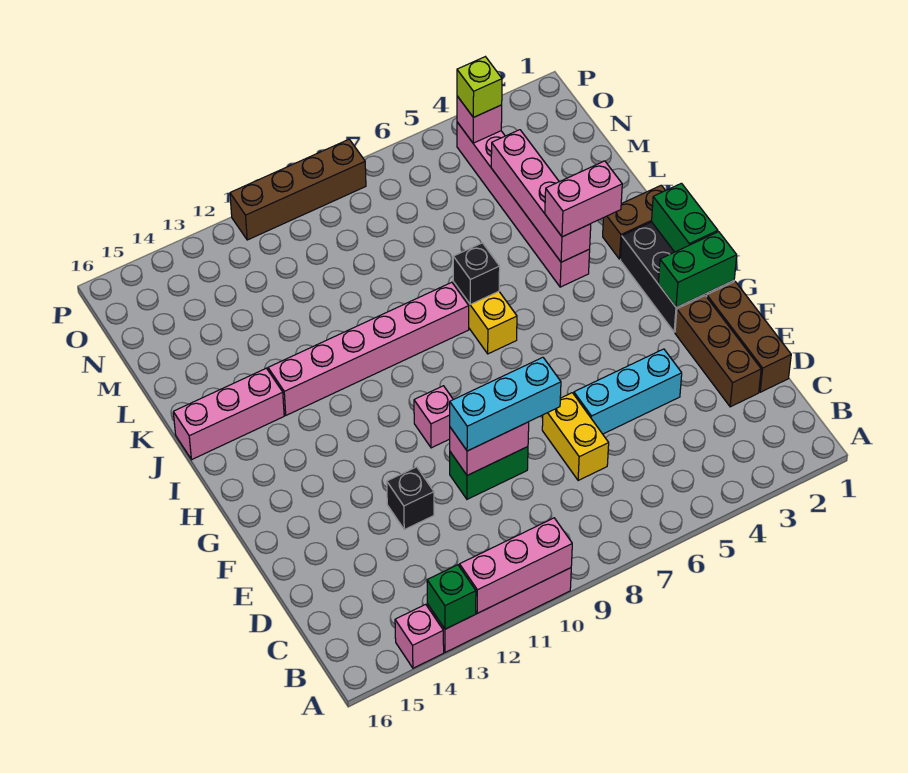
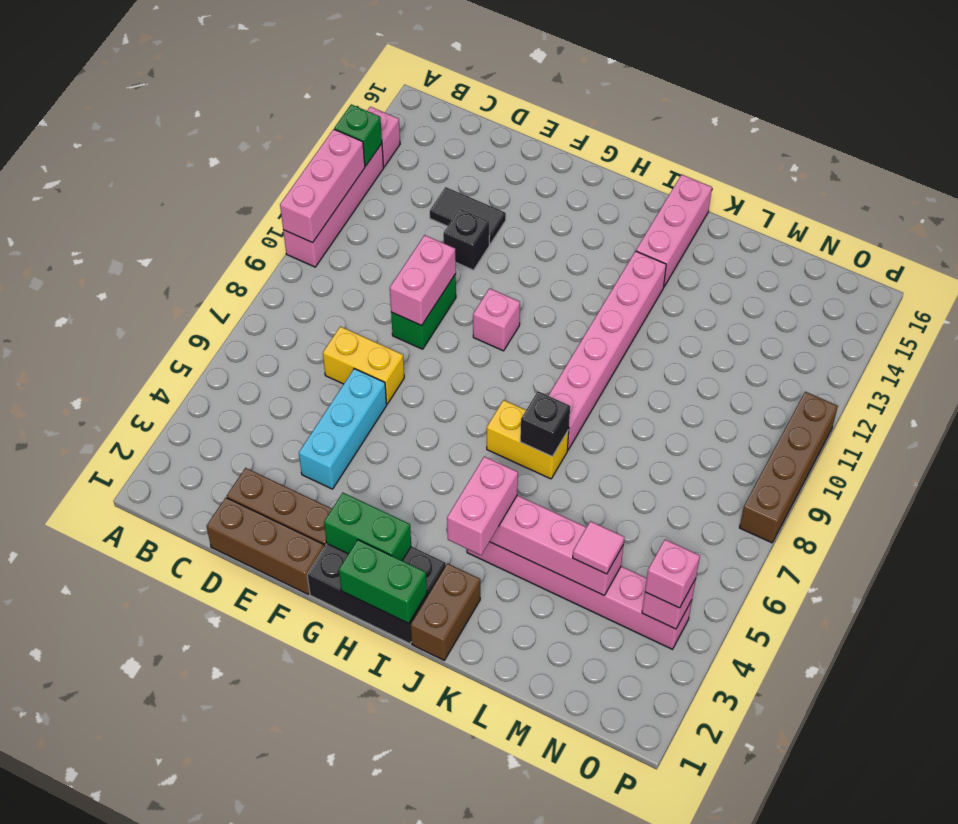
none -> black tile D13:E13 level 1
cyan brick E8:E10 level 3 -> none
green brick G1:G2 level 2 -> green brick G2:H2 level 2
none -> pink tile M4 level 3
lime brick O4 level 3 -> pink brick O4 level 3

